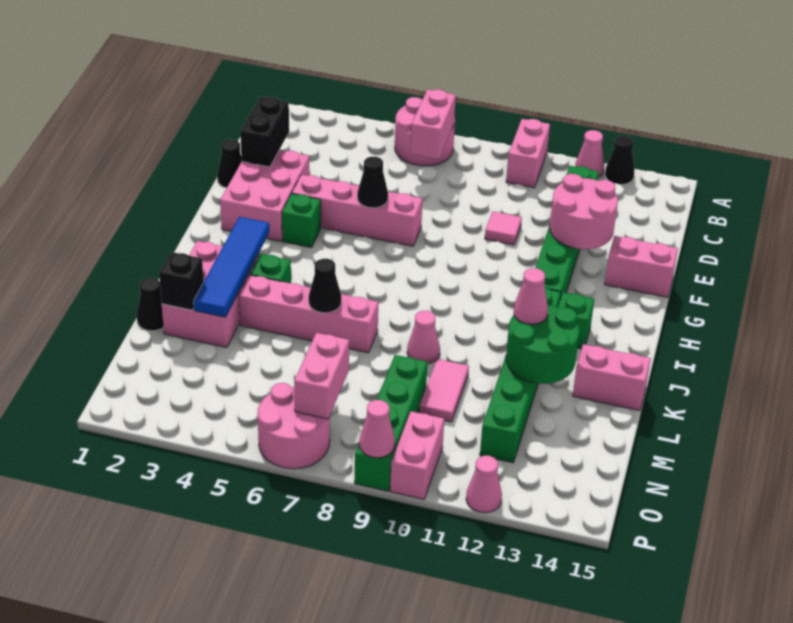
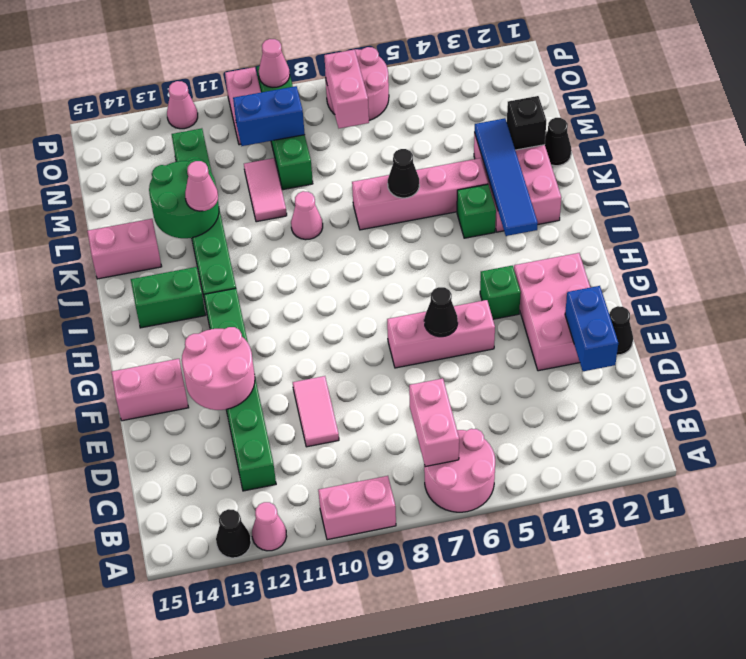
pink brick A10:B10 level 1 -> pink brick A9:A10 level 1
black brick D2:E2 level 2 -> blue brick D2:E2 level 2
pink tile E10 level 1 -> pink tile D10:E10 level 1
pink brick F4:F7 level 1 -> pink brick F5:F7 level 1
green brick I13 level 1 -> green brick I13:I14 level 1
none -> blue brick N9:N10 level 2

